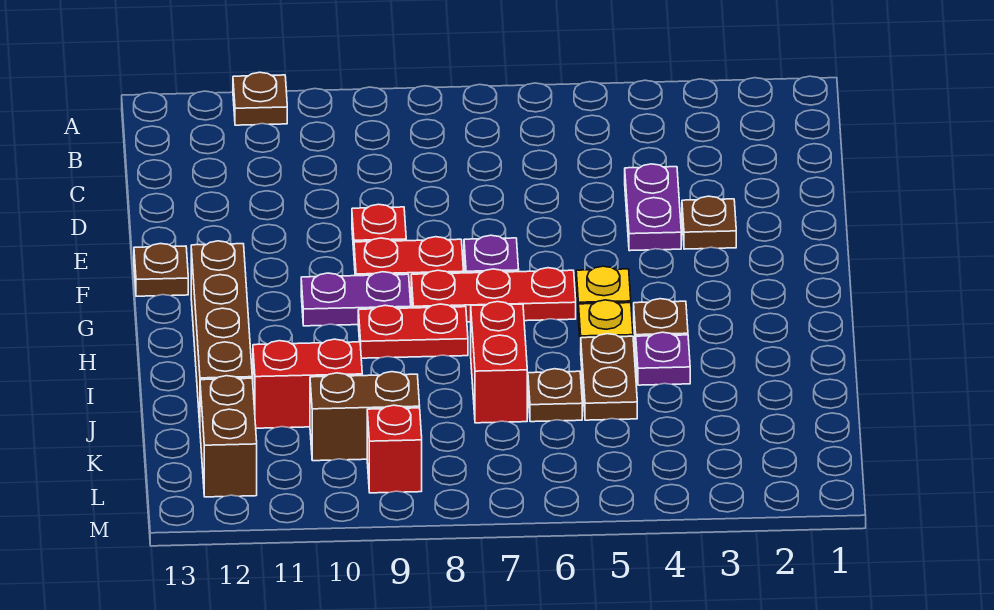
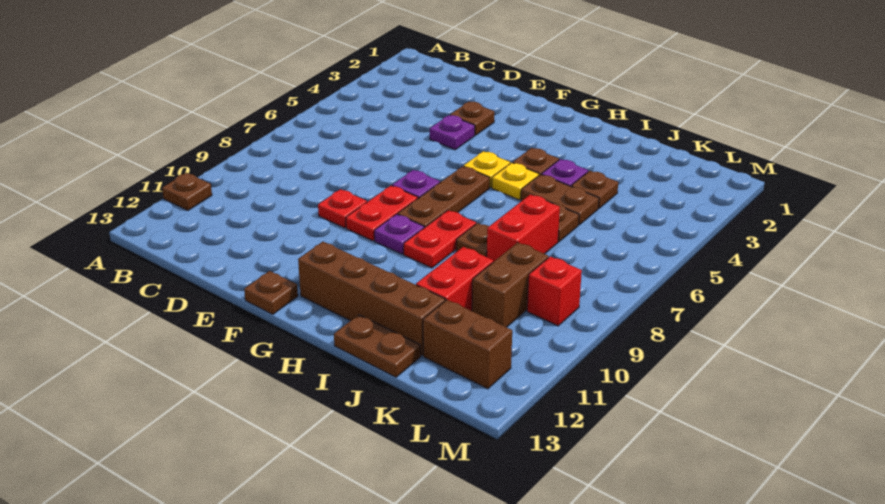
purple plate D4:E4 level 1 -> purple plate E4 level 1
red plate G6:G8 level 1 -> brown plate G6:G8 level 1
purple plate G9:G10 level 1 -> purple plate G9 level 1
red brick I7:J7 level 1 -> red brick J7:J8 level 1
none -> brown plate I8 level 1
none -> brown plate I13:J13 level 1
none -> brown plate J4 level 1

